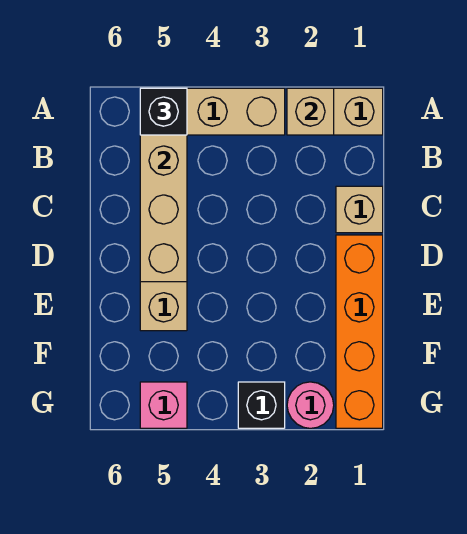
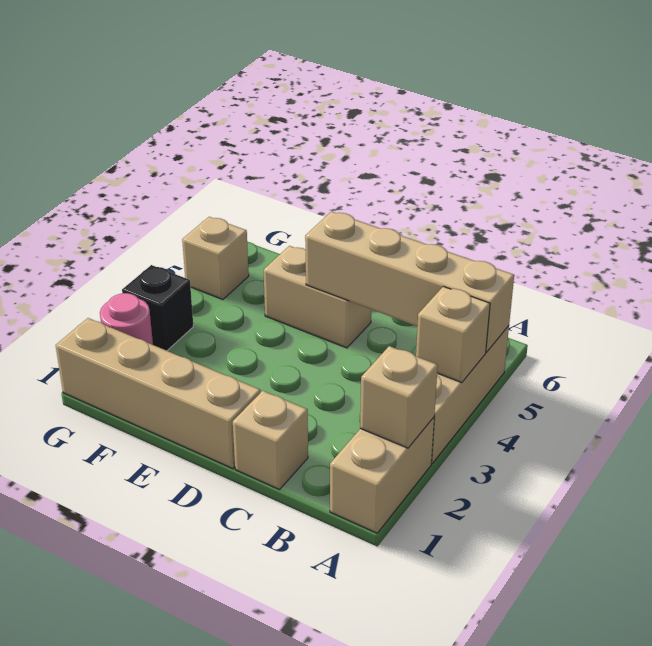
none -> tan brick A4 level 2
black brick A5 level 3 -> none
orange brick D1:G1 level 1 -> tan brick D1:G1 level 1
pink brick G5 level 1 -> tan brick G5 level 1

